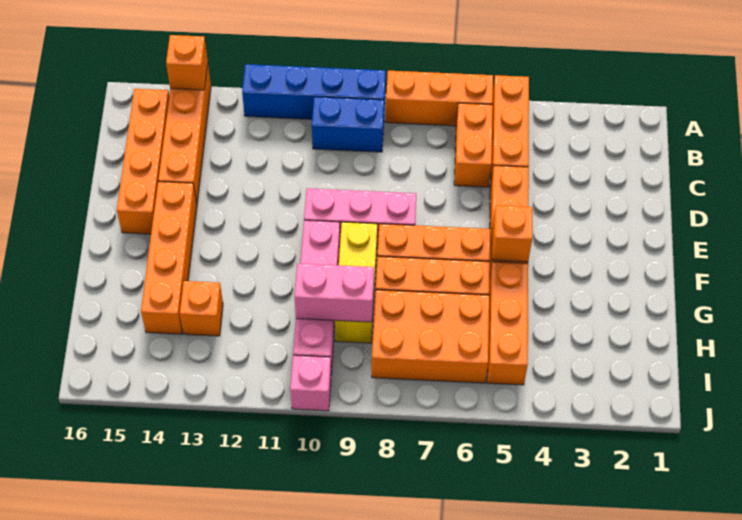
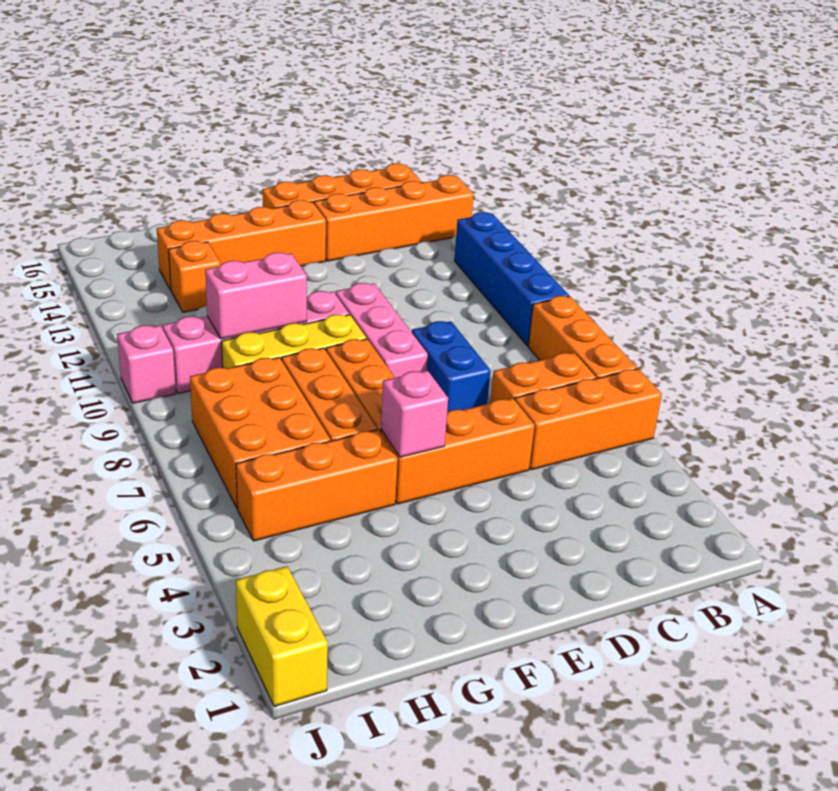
orange brick A14 level 2 -> none
blue brick B9:B10 level 1 -> blue brick D7:D8 level 1
orange brick F5 level 2 -> pink brick F5 level 2
pink brick H9:H10 level 2 -> pink brick G10:H10 level 2
none -> yellow brick J1:J2 level 1

